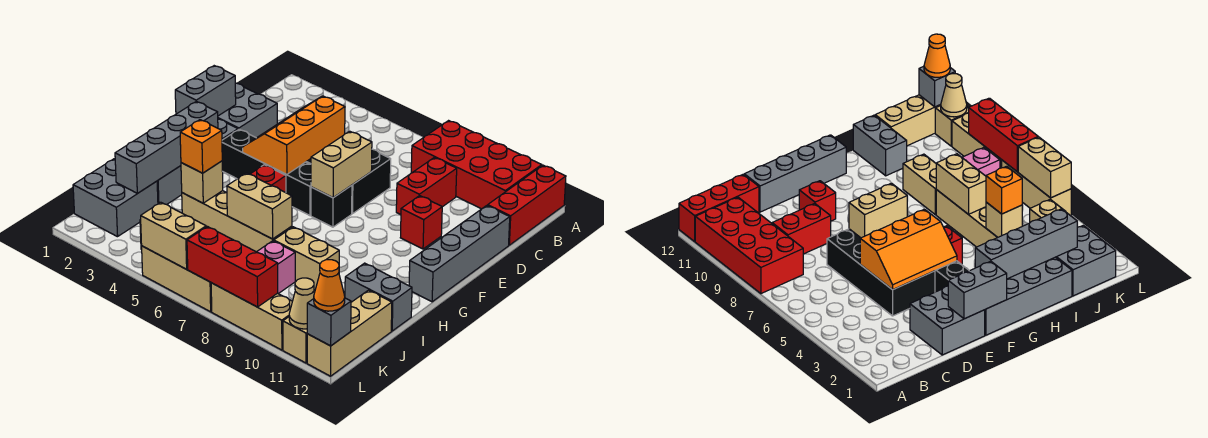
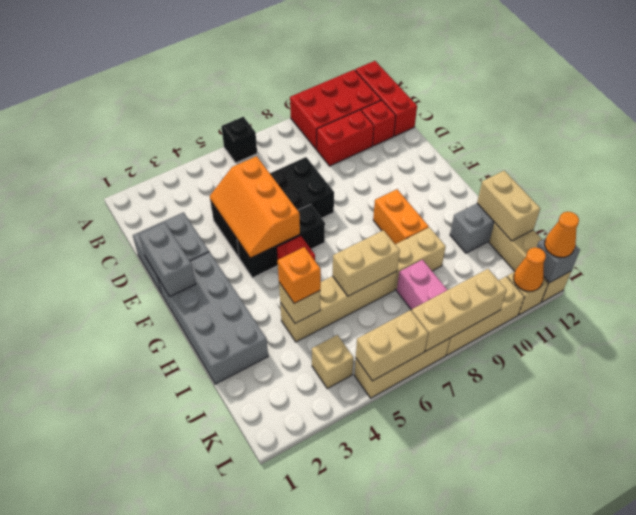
red brick A8:B11 level 1 -> red brick A9:B11 level 1
red brick C9:D9 level 1 -> red brick C9:C10 level 1
grey brick D12:G12 level 1 -> none
tan brick E7:F7 level 2 -> tan brick I12:J12 level 2
red brick E10 level 1 -> red brick C11 level 1
black brick F3:F6 level 1 -> black brick F4:F6 level 1
black brick F7 level 1 -> black brick A6 level 1
grey brick G2:J2 level 2 -> none
none -> orange brick G9:H9 level 1
grey brick J1:K2 level 1 -> none
red brick L7:L9 level 2 -> tan brick L7:L9 level 2
tan cone L11 level 2 -> orange cone L11 level 2

